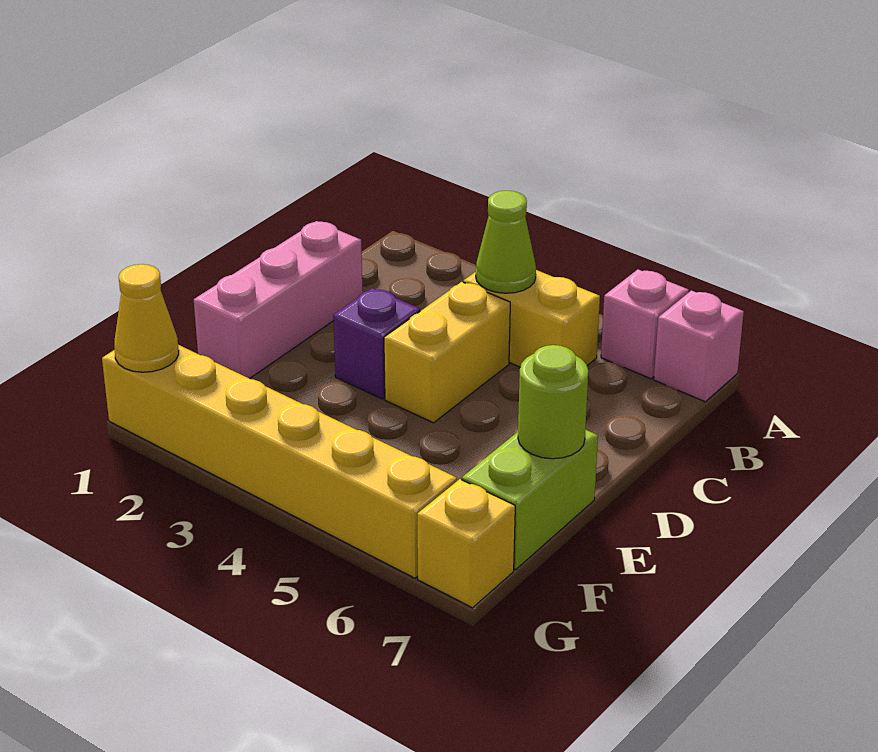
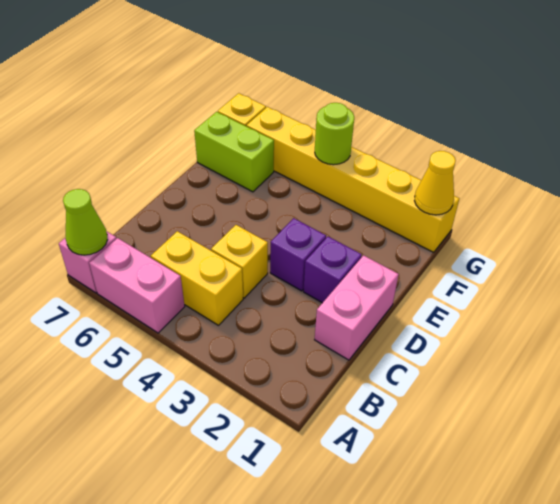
pink brick A6 level 1 -> pink brick A5:A6 level 1
lime cone B4 level 2 -> lime cone A7 level 2
pink brick C1:E1 level 1 -> pink brick C1:D1 level 1
yellow brick C4:D4 level 1 -> yellow brick C4 level 1
none -> purple brick D2 level 1
lime brick E7:F7 level 1 -> lime brick F6:F7 level 1
lime round brick E7 level 2 -> lime round brick G4 level 2

